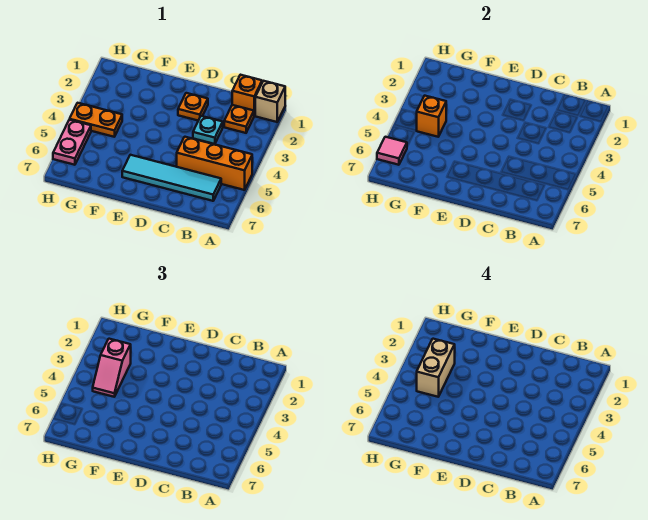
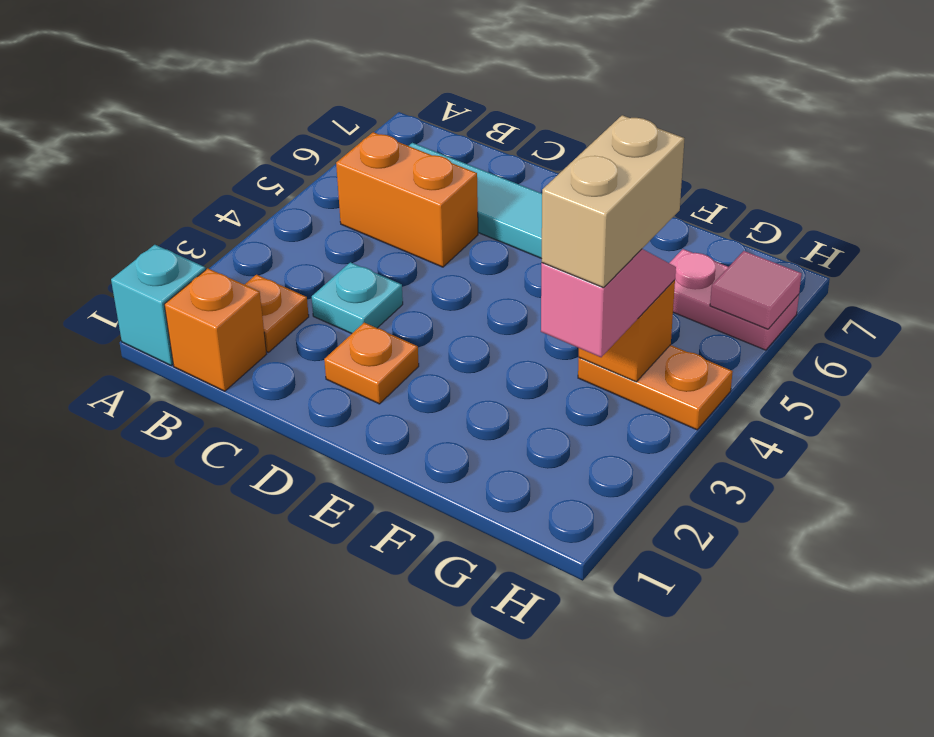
tan brick A1 level 1 -> cyan brick A1 level 1
orange brick A5:C5 level 1 -> orange brick B5:C5 level 1
pink plate H5:H6 level 1 -> pink plate G6:H6 level 1

